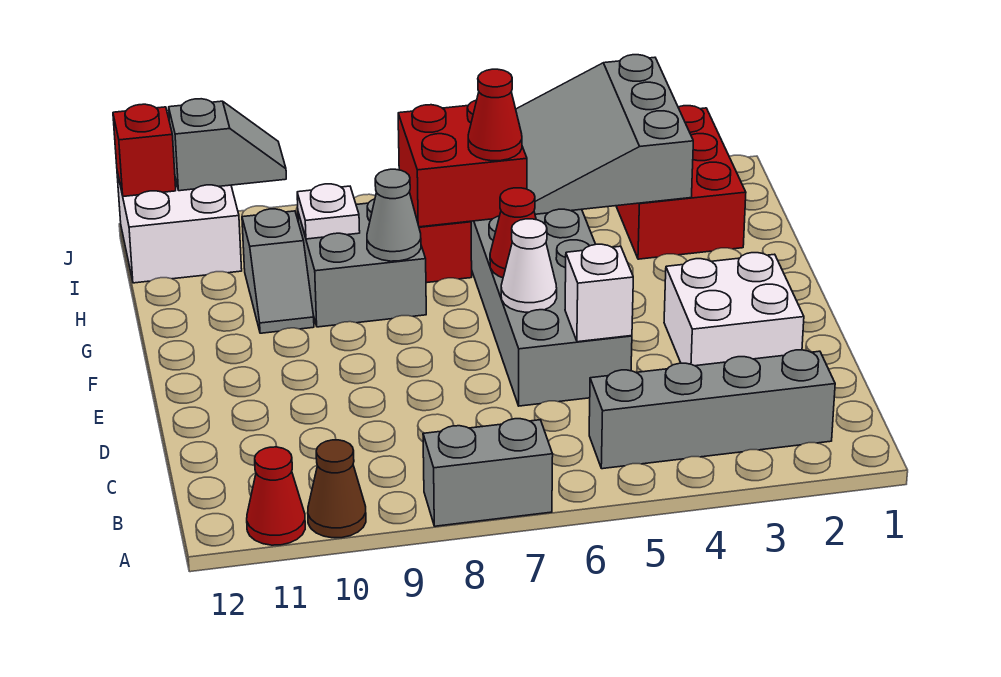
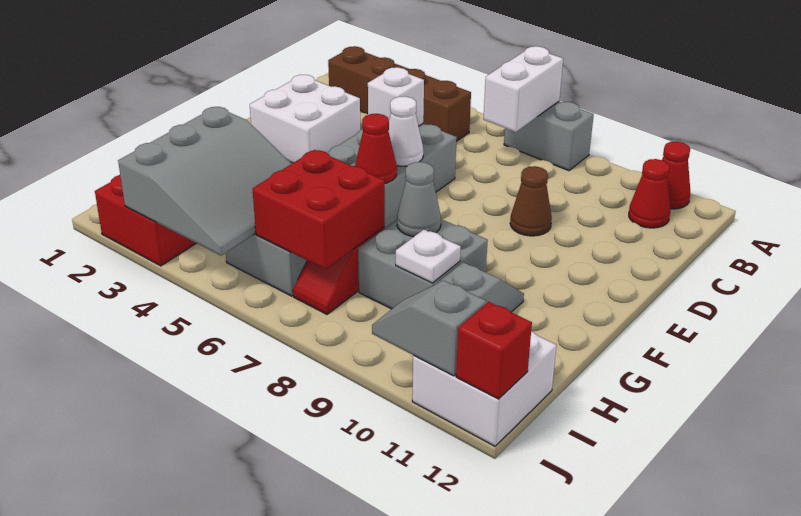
none -> white brick A7:B7 level 2
brown cone A10 level 1 -> brown cone D9 level 1
grey brick B2:B5 level 1 -> brown brick B2:B5 level 1
red cone H6 level 3 -> red cone B11 level 1

